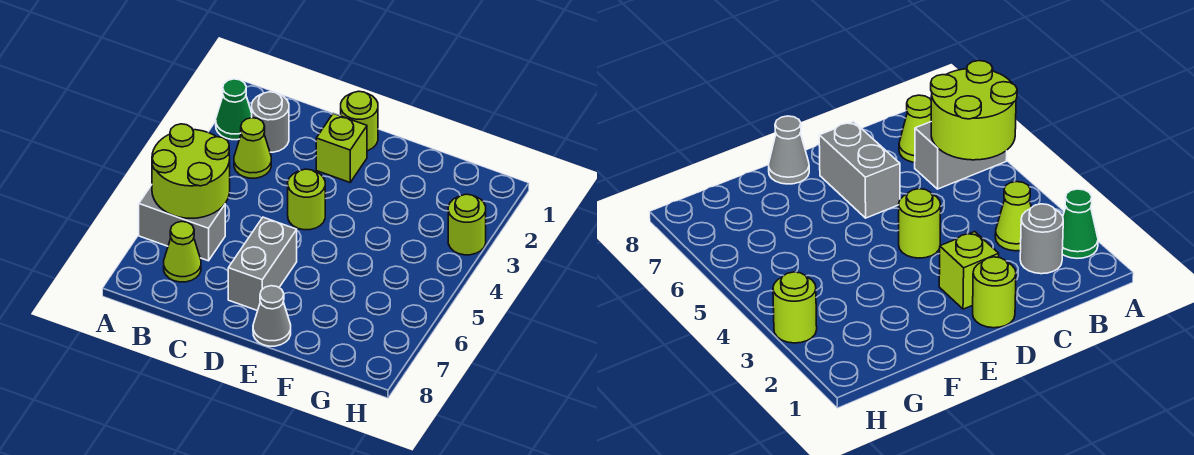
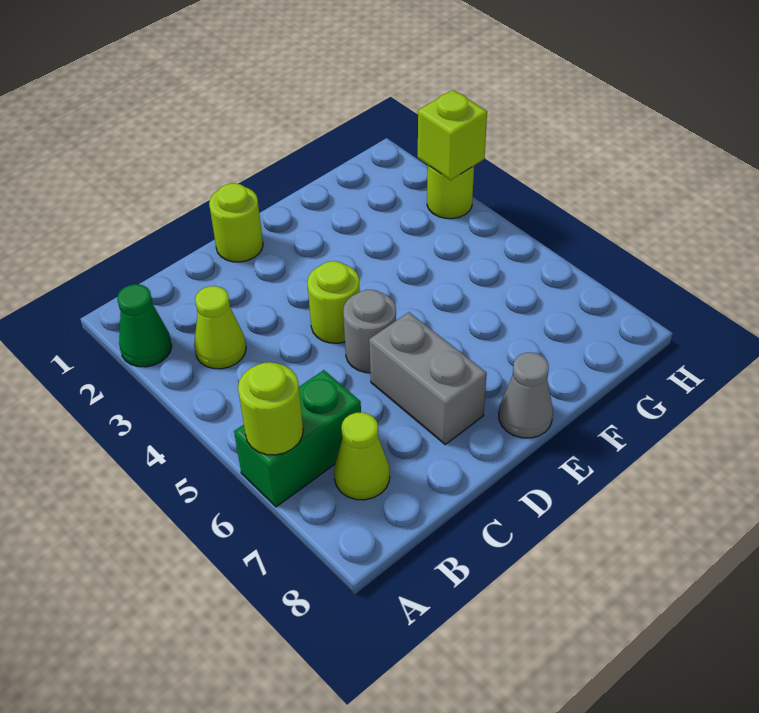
lime round brick A5:B6 level 2 -> lime round brick A6 level 2
grey brick A6:B6 level 1 -> green brick A6:B6 level 1
grey round brick B2 level 1 -> grey round brick D5 level 1
lime brick D2 level 1 -> lime brick H3 level 2

